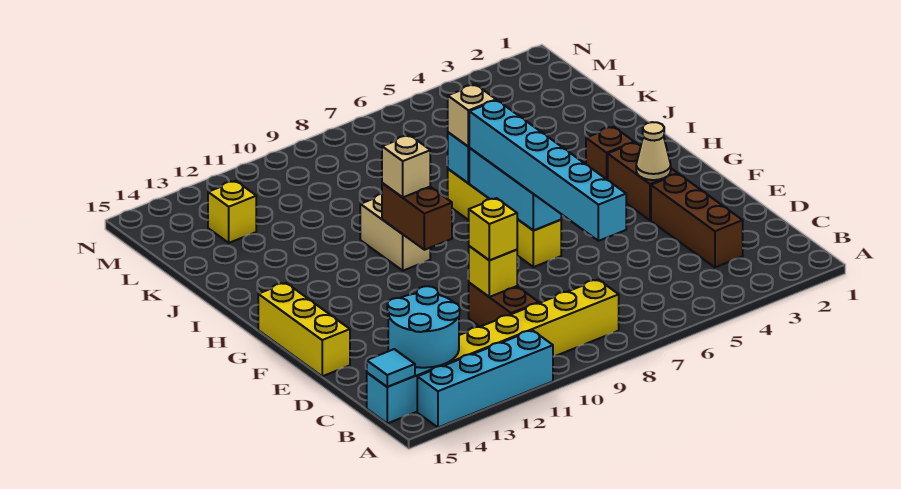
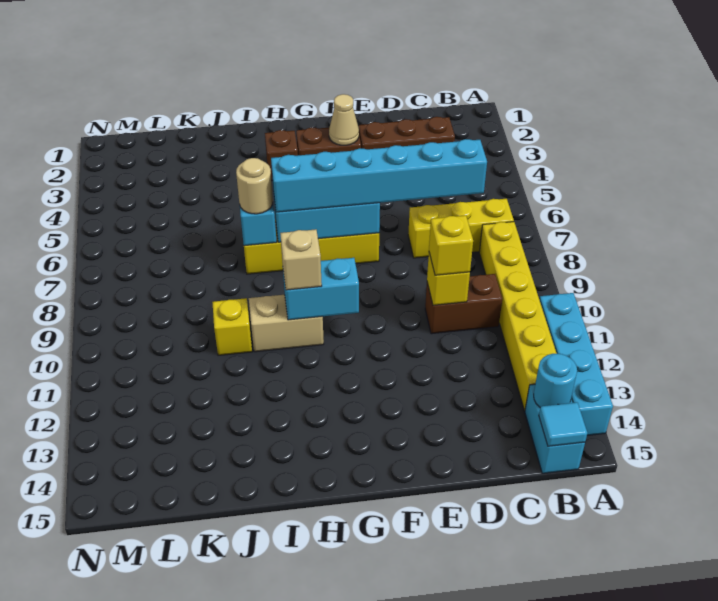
cyan round brick B13:C14 level 2 -> cyan round brick B14 level 2
yellow brick E15:G15 level 1 -> yellow brick B7:D7 level 1
brown brick G10:H10 level 2 -> cyan brick G10:H10 level 2
tan brick I7 level 3 -> tan round brick I7 level 3
yellow brick L13 level 1 -> yellow brick J10 level 1

